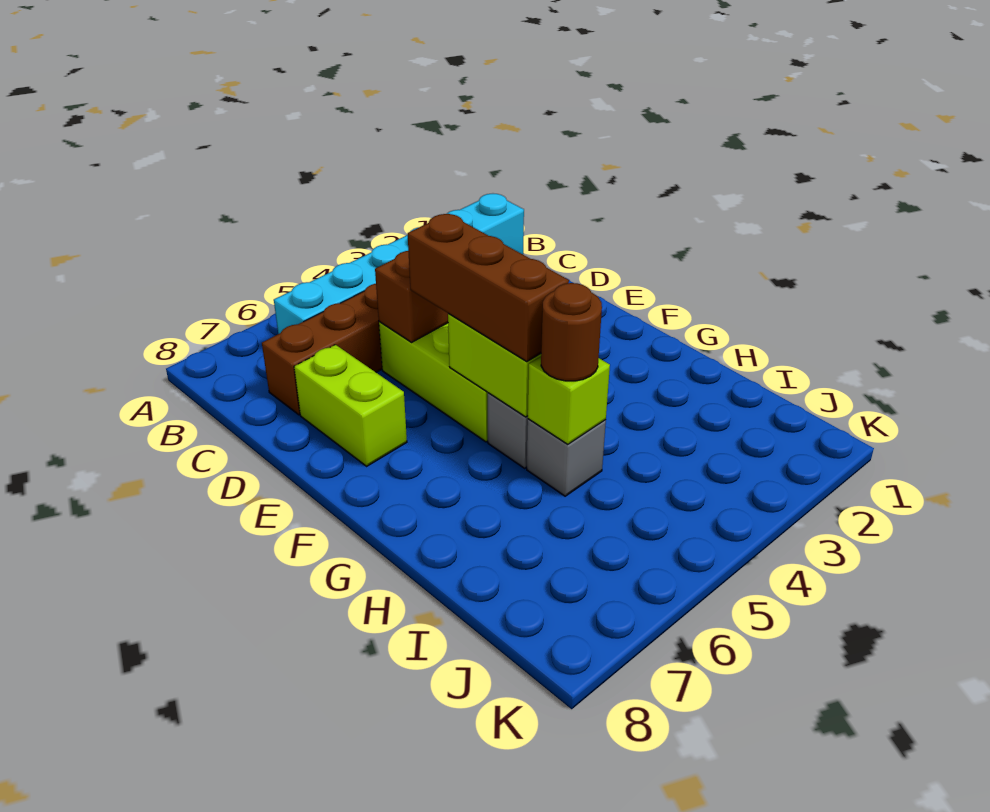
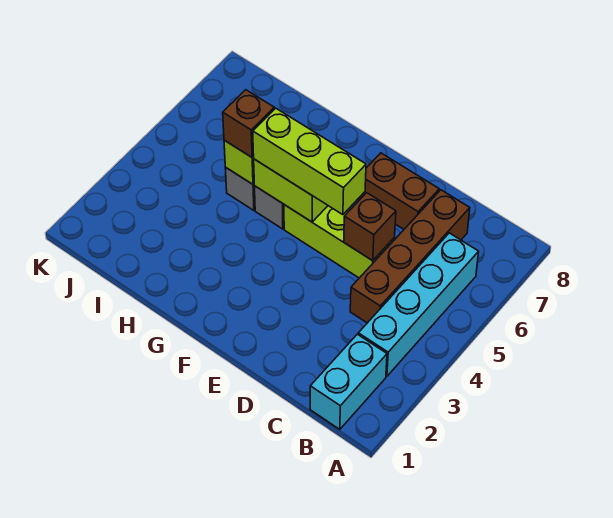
lime brick D7:E7 level 1 -> brown brick D7:E7 level 1
brown brick E5:G5 level 3 -> lime brick E5:G5 level 3
brown round brick H5 level 3 -> brown brick H5 level 3

